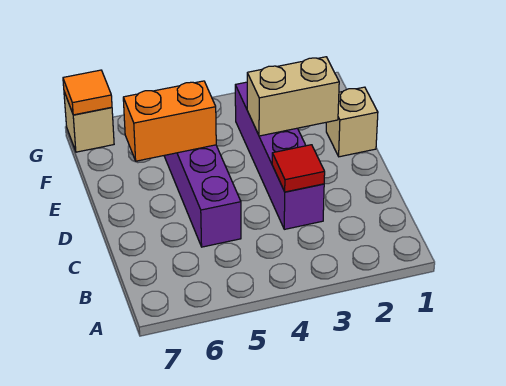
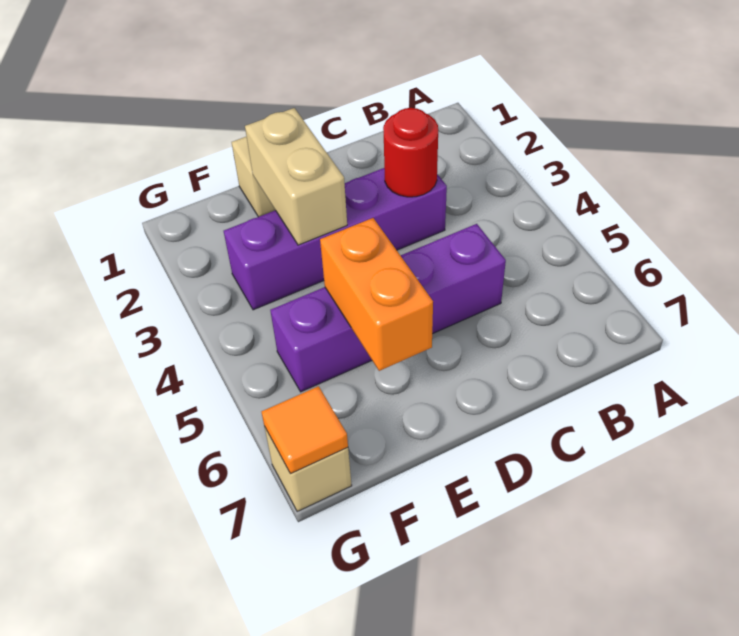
red tile C3 level 2 -> red round brick C3 level 2

